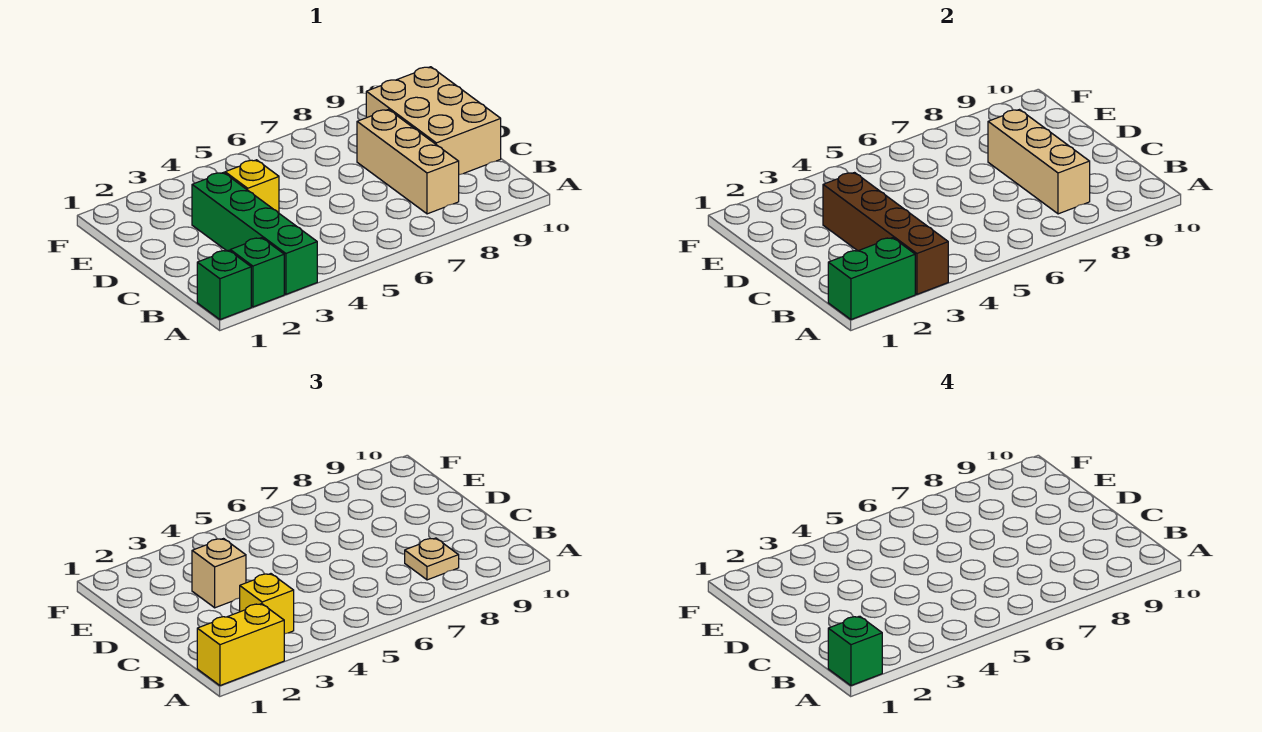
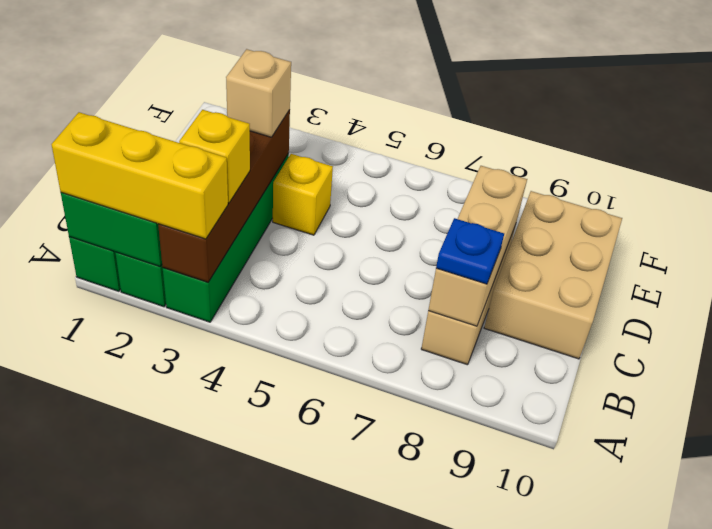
yellow brick A1:A2 level 3 -> yellow brick A1:A3 level 3
green brick A1 level 4 -> none
tan plate B8 level 3 -> blue plate B8 level 3

